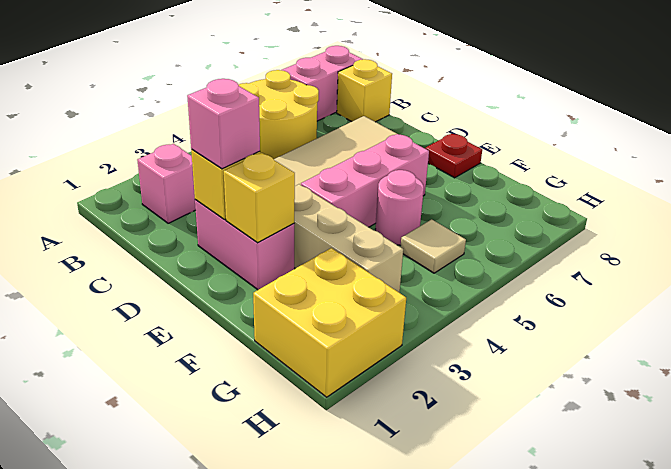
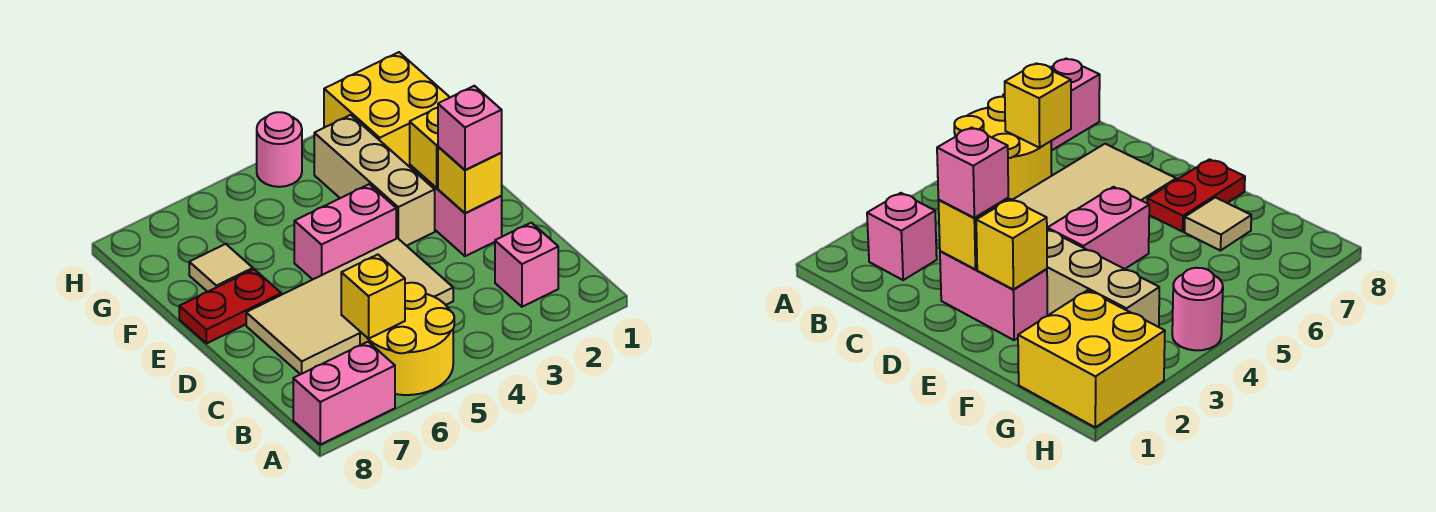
yellow brick B8 level 1 -> yellow brick B6 level 2
pink brick E4:E6 level 1 -> pink brick E4:E5 level 1
red plate E8 level 1 -> red plate E7:E8 level 1
pink round brick F5 level 1 -> pink round brick H4 level 1
tan tile G5 level 1 -> tan tile F7 level 1

